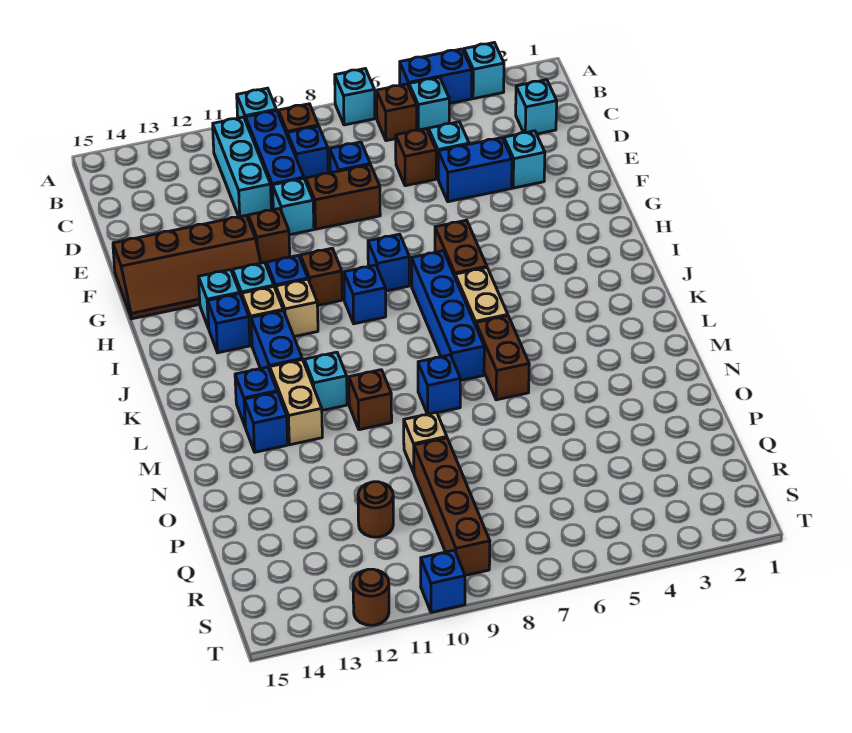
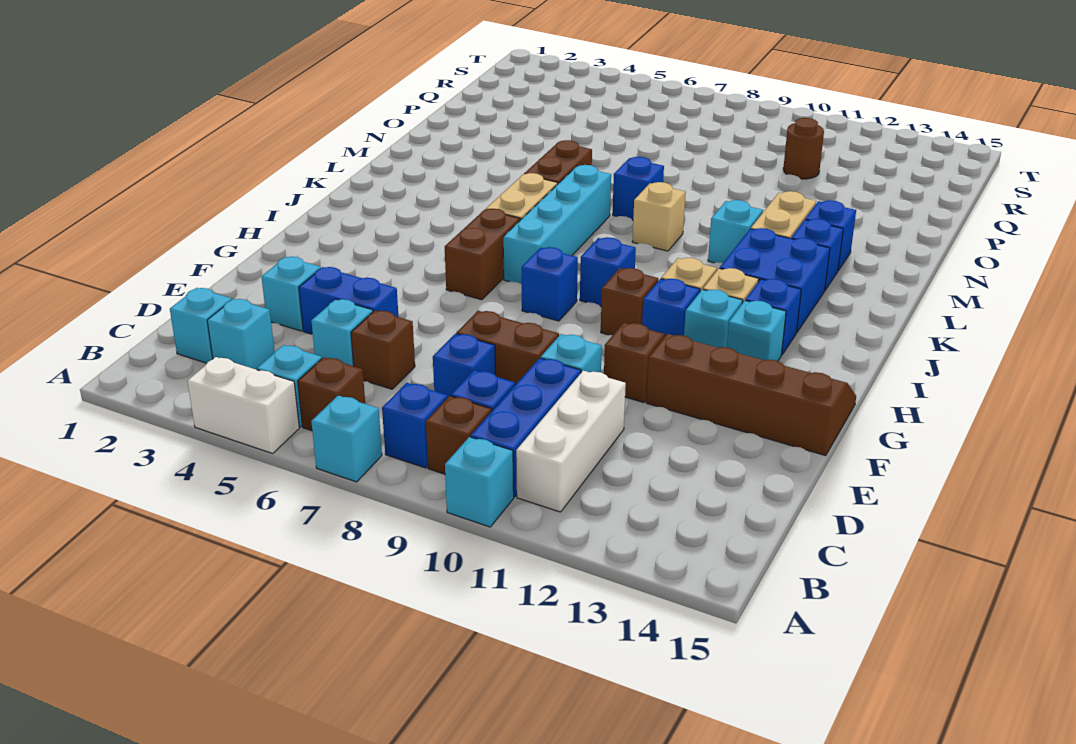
cyan brick A3 level 1 -> cyan brick C3 level 1
blue brick A4:A5 level 1 -> white brick A4:A5 level 1
cyan brick B11:D11 level 1 -> white brick B11:D11 level 1
blue brick I7:L7 level 1 -> cyan brick I7:L7 level 1
blue brick J12:K12 level 1 -> blue brick J12:K13 level 1
brown brick M10 level 1 -> none
tan brick O9 level 1 -> tan brick L9 level 1
brown brick P9:S9 level 1 -> none
blue brick T10 level 1 -> blue brick B8 level 1
brown round brick T12 level 1 -> none

